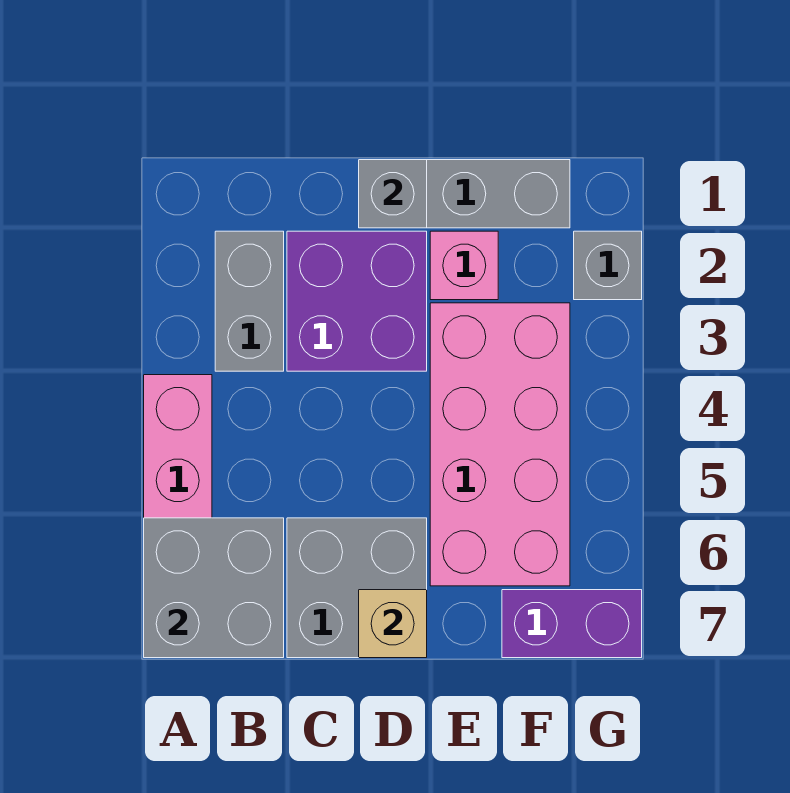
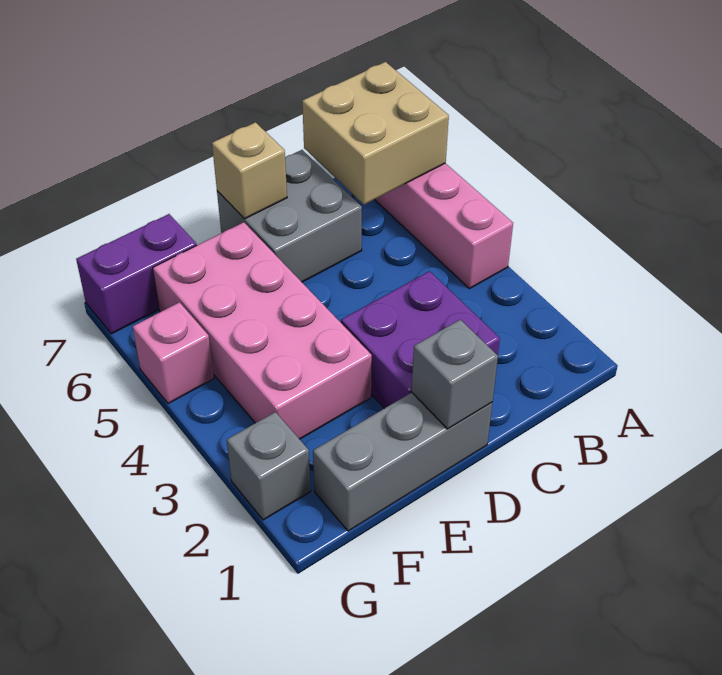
grey brick A6:B7 level 2 -> tan brick A6:B7 level 2
grey brick B2:B3 level 1 -> none
pink brick E2 level 1 -> pink brick G5 level 1

